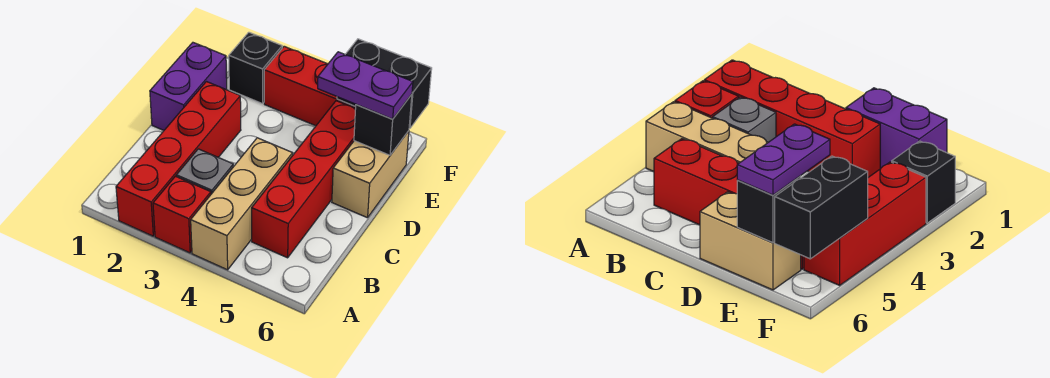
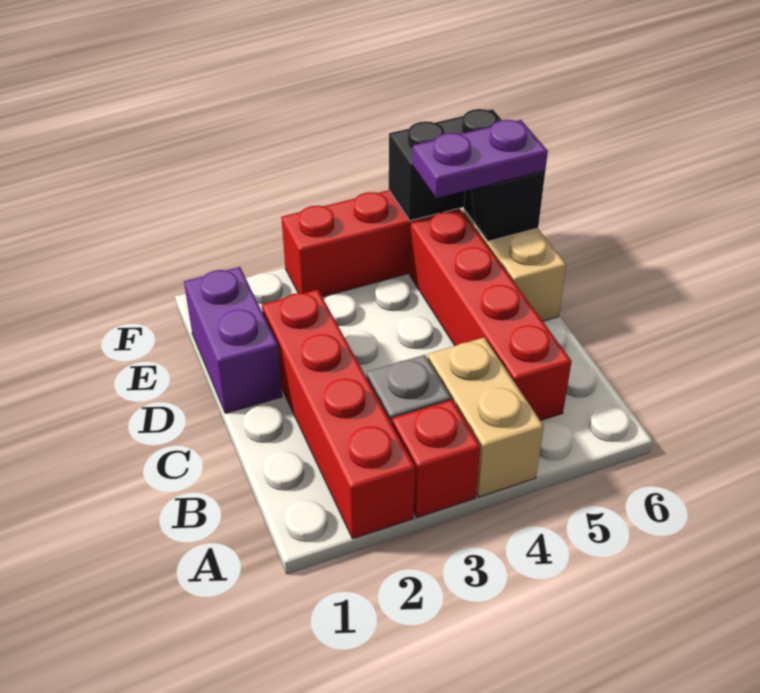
tan brick A4:C4 level 1 -> tan brick A4:B4 level 1
black brick F2 level 1 -> none

